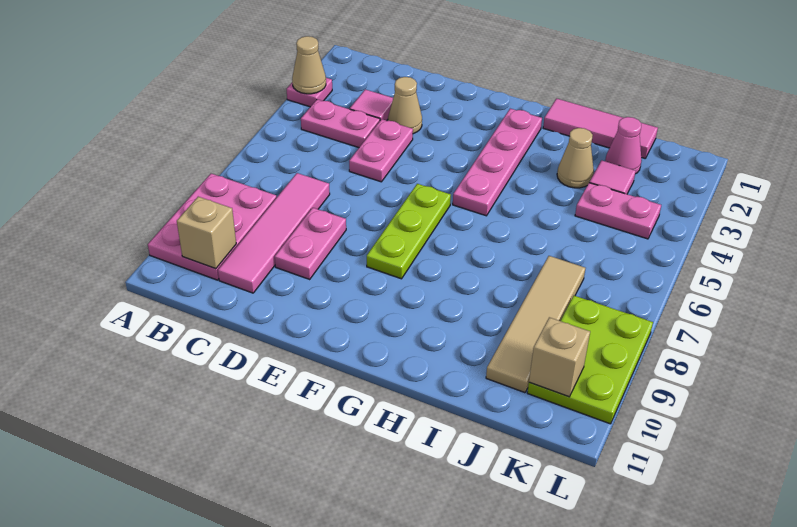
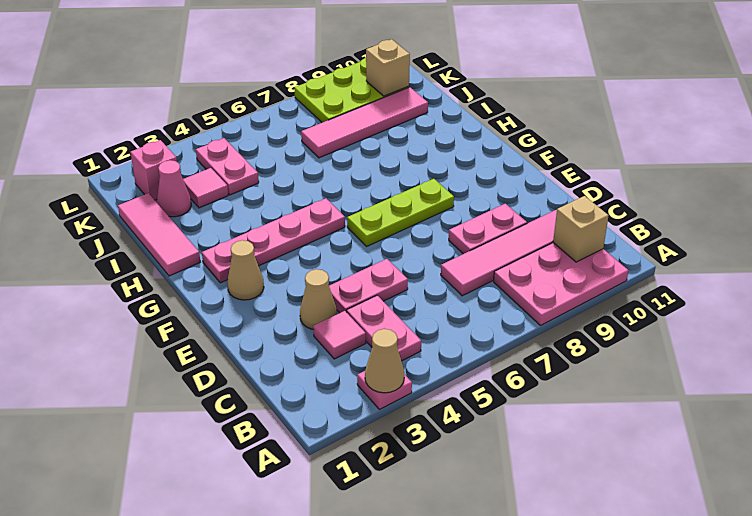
tan cone I3 level 1 -> tan cone F2 level 1
tan tile J7:J10 level 1 -> pink tile J7:J10 level 1
none -> pink brick K2 level 1

